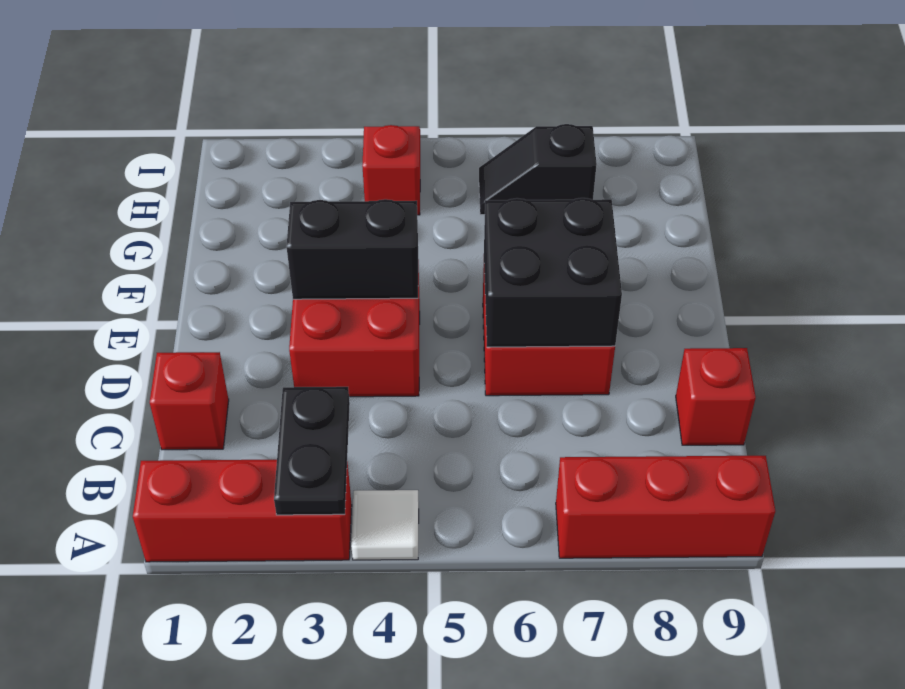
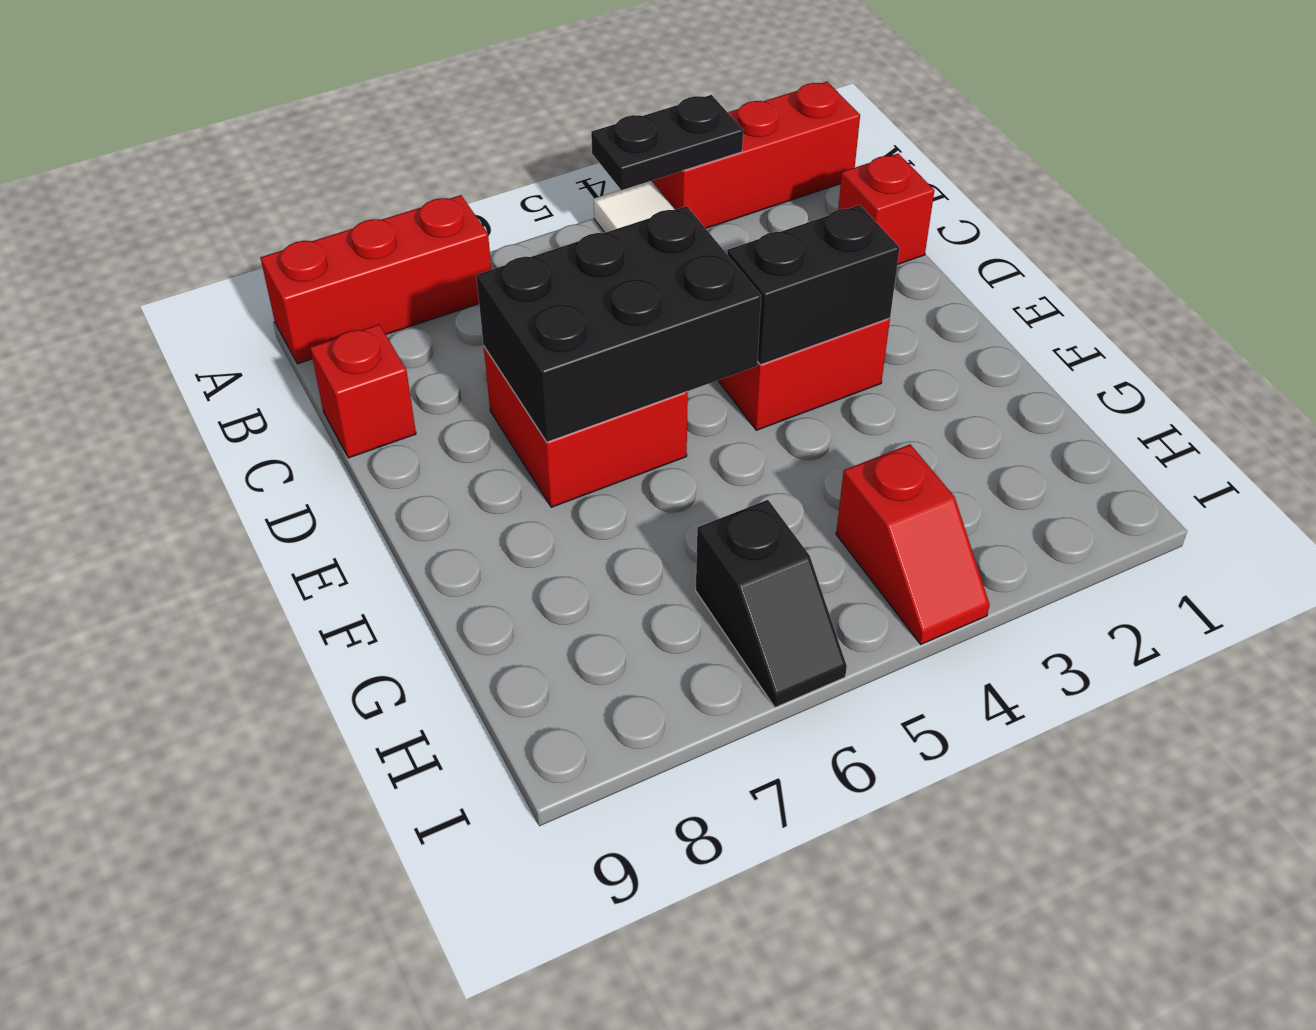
black plate A3:B3 level 2 -> black plate A3:A4 level 2
black brick D6:E7 level 2 -> black brick D5:E7 level 2
black slope H6:H7 level 1 top 7 -> black slope H6:I6 level 1 top H

